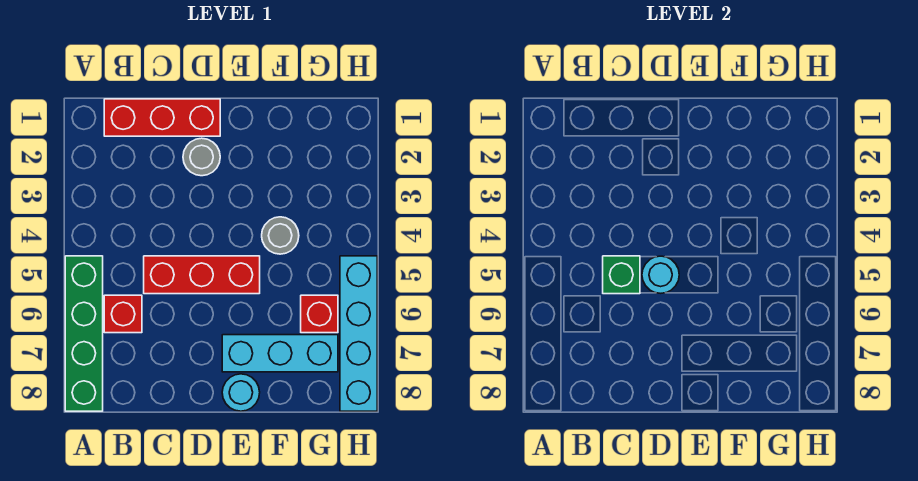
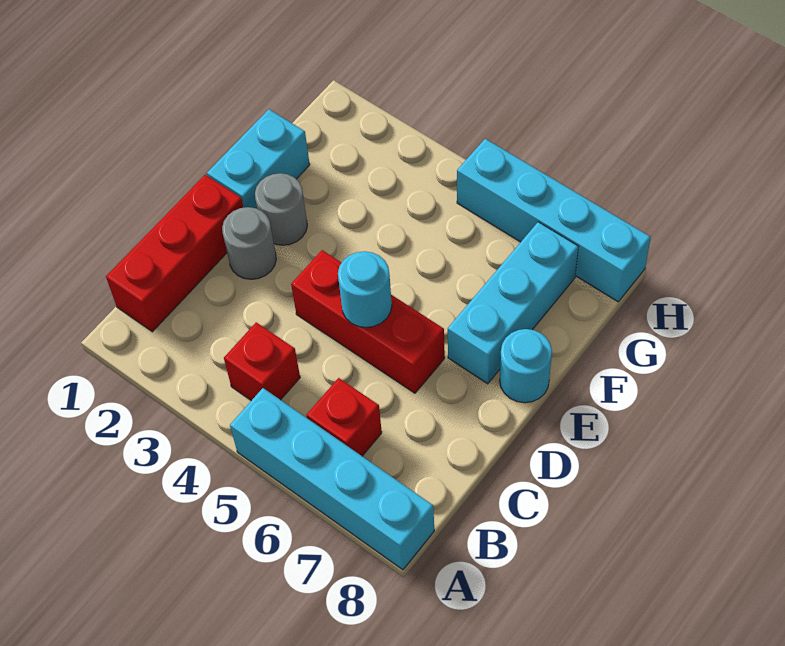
green brick A5:A8 level 1 -> cyan brick A5:A8 level 1
red brick C5:E5 level 1 -> red brick D4:D6 level 1
green brick C5 level 2 -> none
none -> cyan brick E1:F1 level 1
grey round brick F4 level 1 -> grey round brick E2 level 1
red brick G6 level 1 -> red brick B4 level 1

